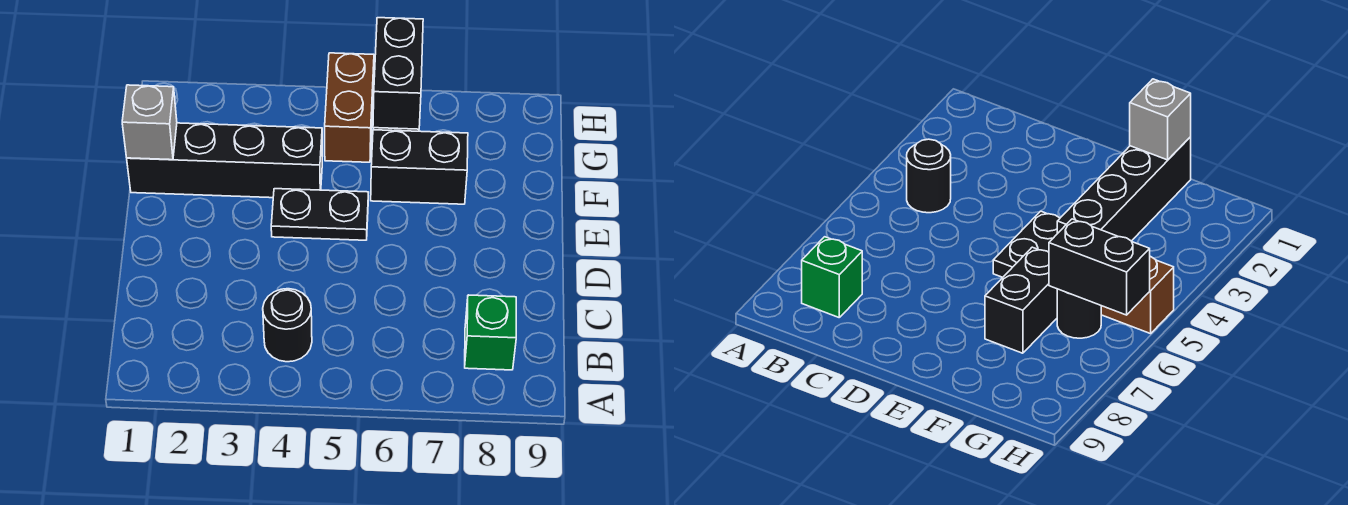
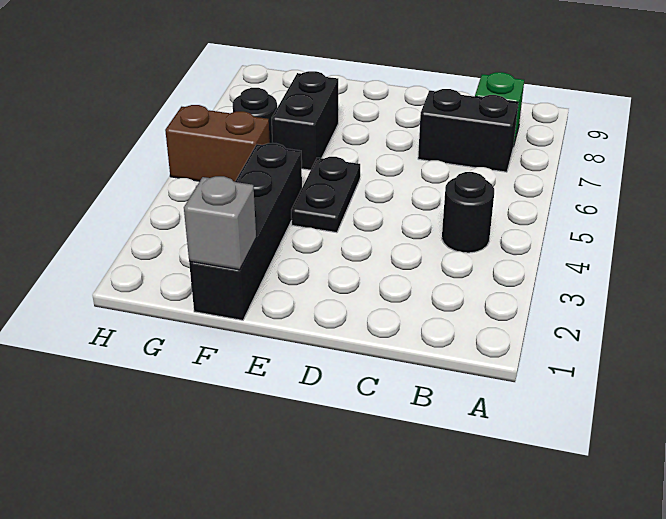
black brick G6:H6 level 2 -> black brick B7:C7 level 1

